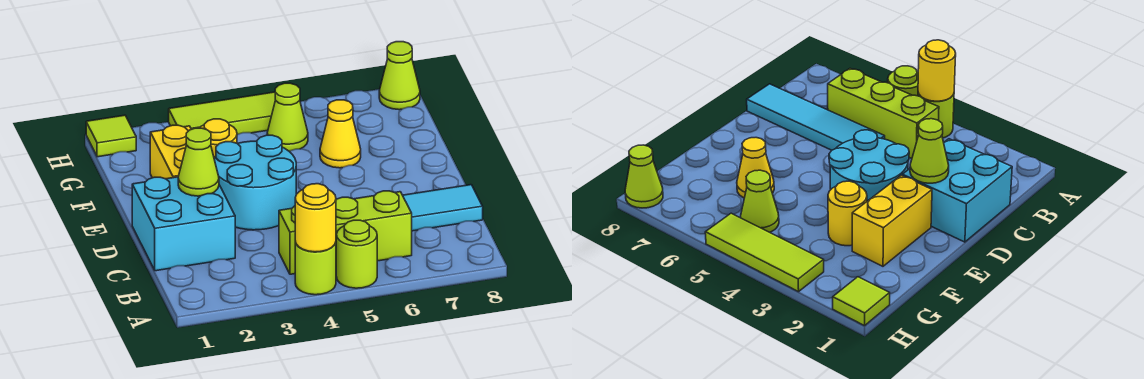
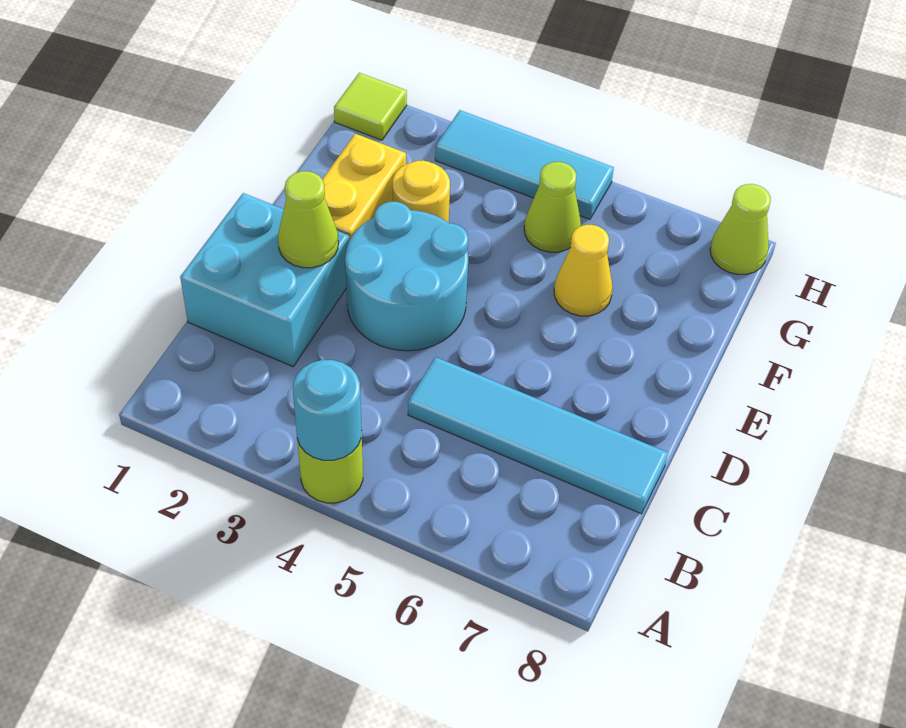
yellow round brick A4 level 2 -> cyan round brick A4 level 2
lime round brick A5 level 1 -> none
lime brick B4:B6 level 1 -> none
lime tile H3:H5 level 1 -> cyan tile H3:H5 level 1

